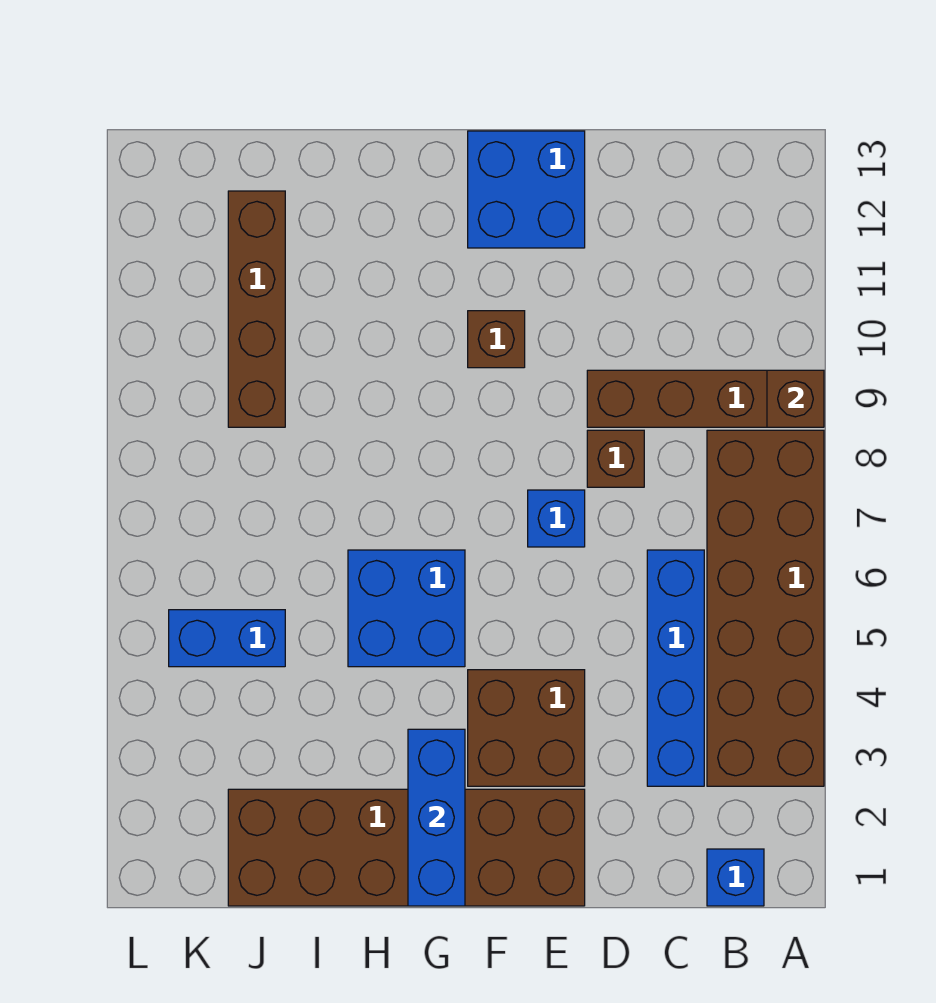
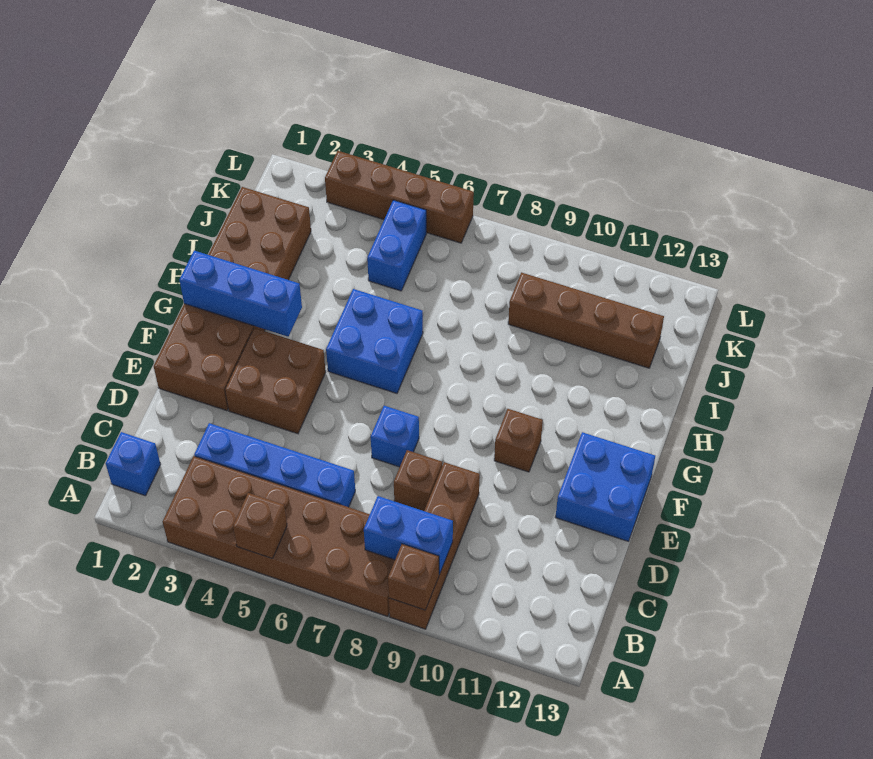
none -> brown brick A5 level 2
none -> blue brick B8:B9 level 2
none -> brown brick L3:L6 level 1

